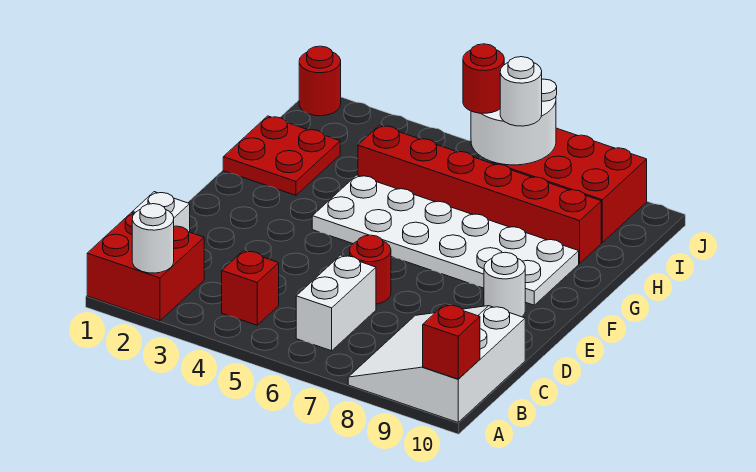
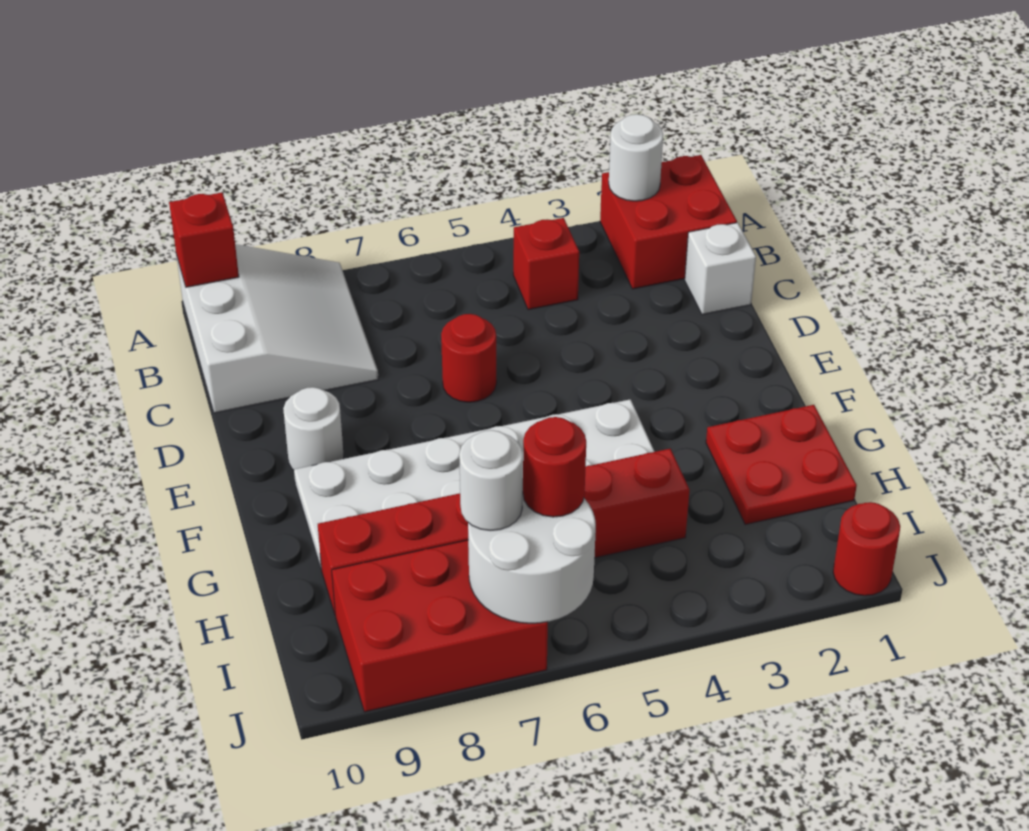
white brick B6:C6 level 1 -> none

